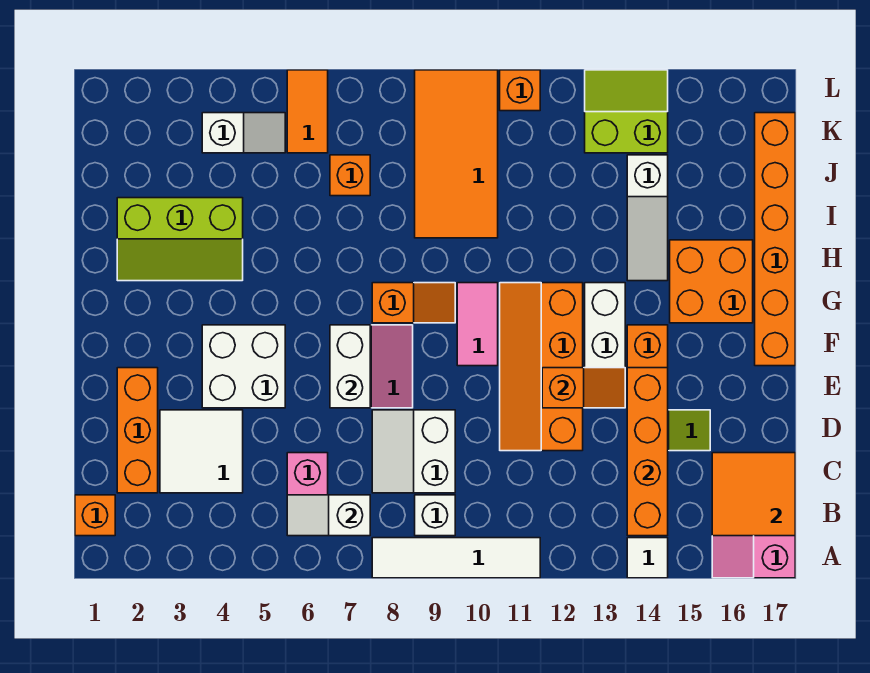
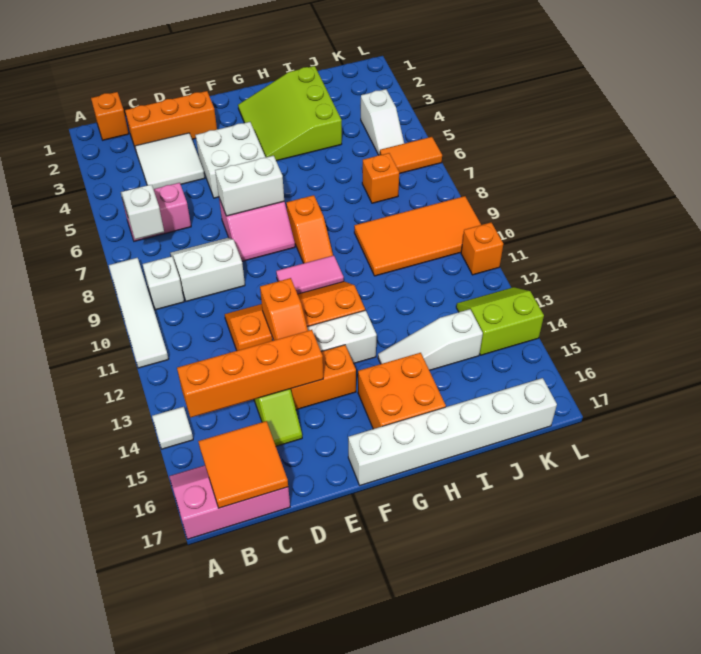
orange brick F17:K17 level 1 -> white brick F17:K17 level 1
lime slope H2:I4 level 1 top I -> lime slope G2:I4 level 1 top I
lime slope K13:L14 level 1 top K -> lime slope K13:L14 level 1 top 14

